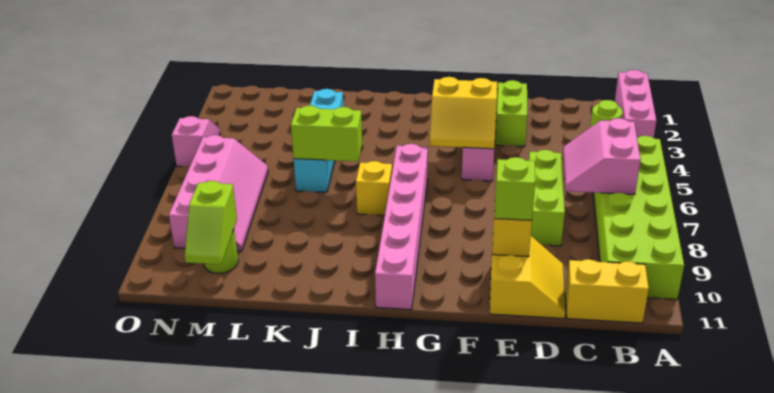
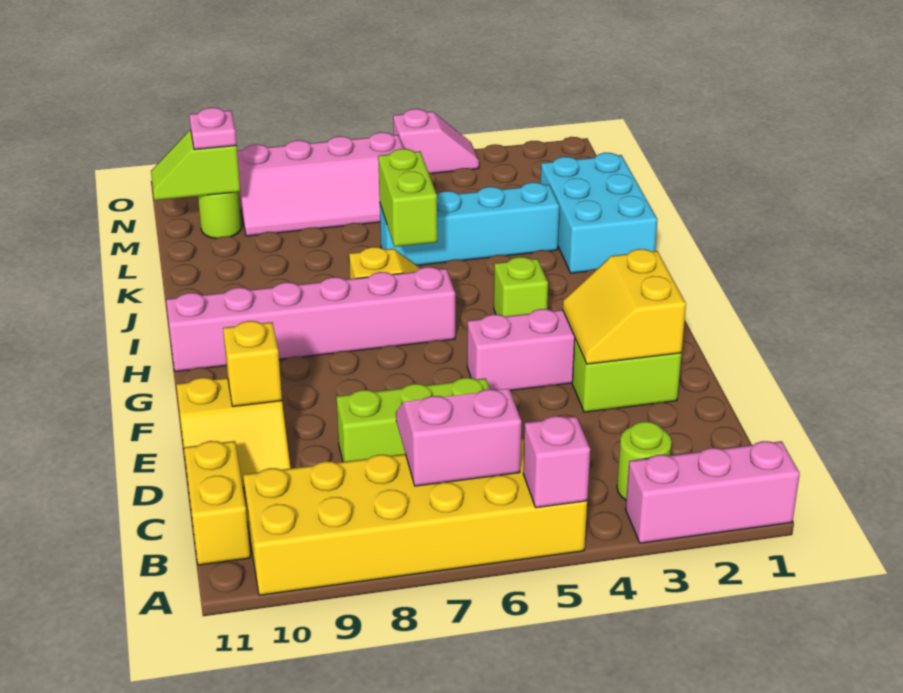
lime brick A5:B10 level 1 -> yellow brick A5:B10 level 1
none -> pink brick A5 level 2
lime brick E10 level 3 -> lime brick H4 level 1
yellow slope F4:G5 level 2 top 4 -> yellow slope E2:F3 level 2 top 2
none -> cyan brick J1:L2 level 1
none -> pink plate M10 level 3

